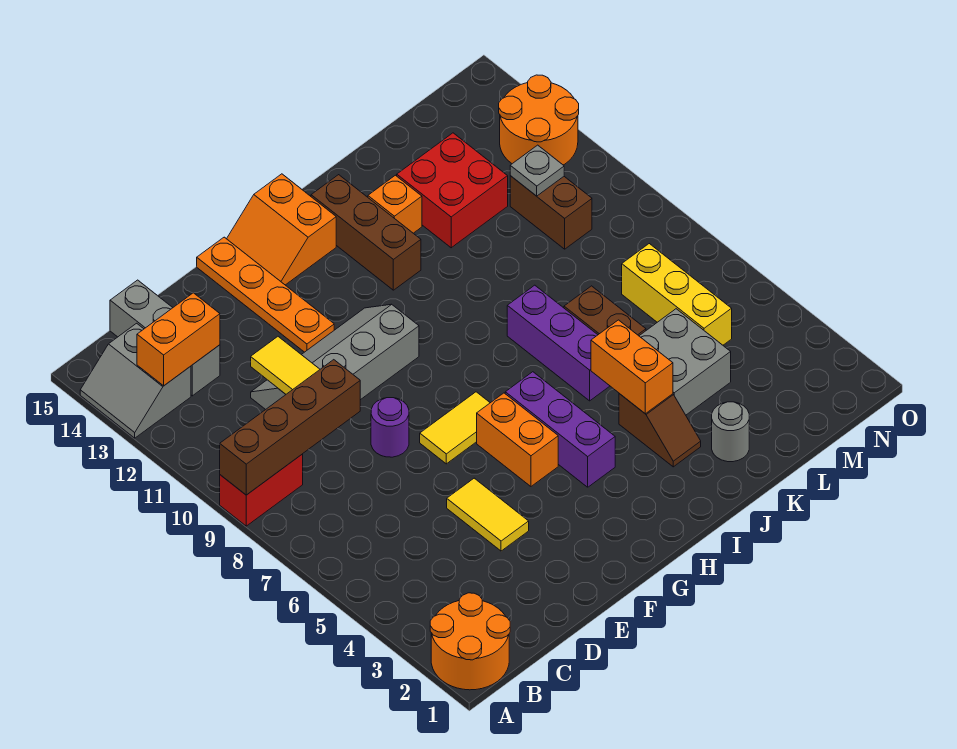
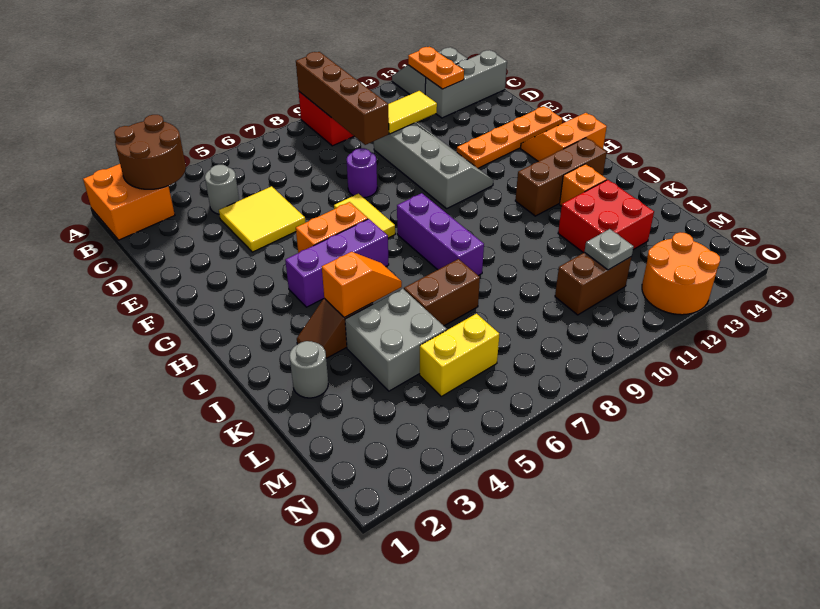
orange round brick A1:B2 level 1 -> orange brick A1:B2 level 1
none -> brown round brick A2:B3 level 2
orange brick B13:C13 level 2 -> orange plate B13:C13 level 2
none -> grey round brick C4 level 1
yellow tile E4:E5 level 1 -> yellow tile D4:E5 level 1
orange brick J4:J5 level 2 -> orange slope J4:J5 level 2 top 4
purple brick J6:J8 level 1 -> purple brick H8:J8 level 1
yellow brick M5:M7 level 1 -> yellow brick M5:M6 level 1

